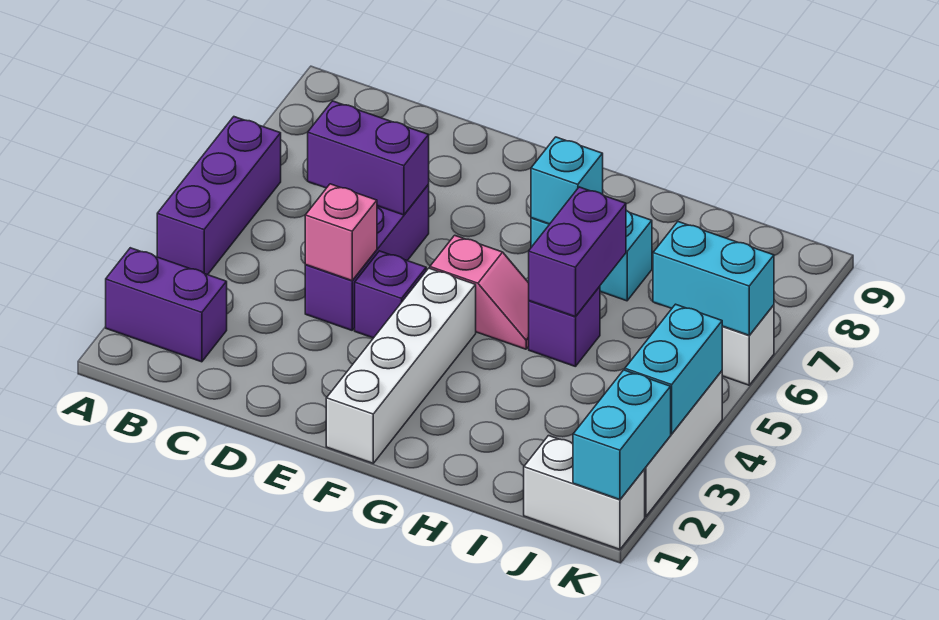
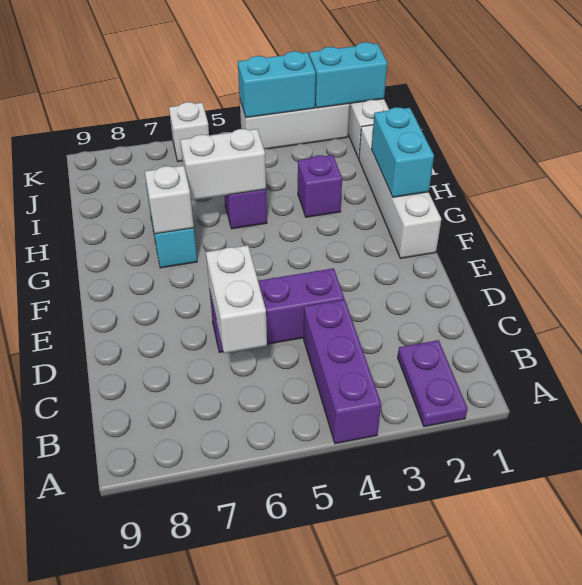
purple brick A2:B2 level 1 -> purple plate A2:B2 level 1
purple brick A4:A6 level 1 -> purple brick A4:C4 level 1
purple brick C6:D6 level 2 -> white brick C6:D6 level 2
pink brick D4 level 2 -> none
purple brick E4 level 1 -> purple brick H3 level 1
white brick F1:F4 level 1 -> white brick F1:I1 level 1
pink slope F5:G5 level 1 top F -> none
cyan brick G7 level 2 -> white brick G7 level 2
purple brick H5:H6 level 2 -> white brick H5:H6 level 2
cyan brick J6:K6 level 2 -> cyan brick G1:H1 level 2

